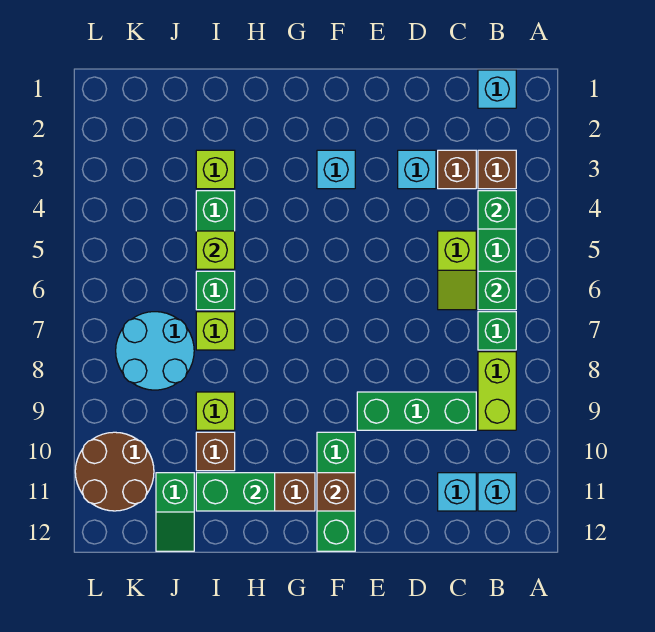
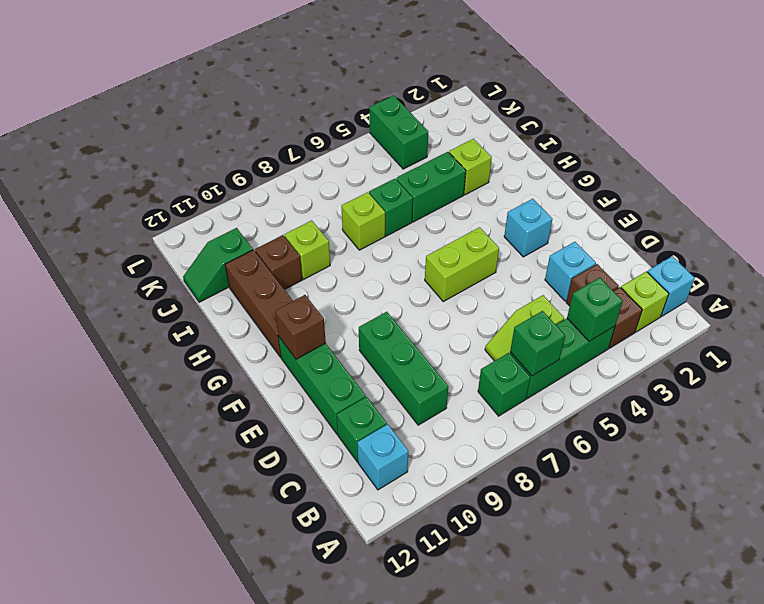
lime brick B8:B9 level 1 -> lime brick F5:F6 level 1
cyan brick C11 level 1 -> green brick C11 level 1
green brick F10:F12 level 1 -> green brick D11:F11 level 1
green brick H11:I11 level 2 -> green brick K4:L4 level 1
lime brick I5 level 2 -> lime brick B2 level 1
cyan round brick J7:K8 level 1 -> none
brown round brick K10:L11 level 1 -> none

